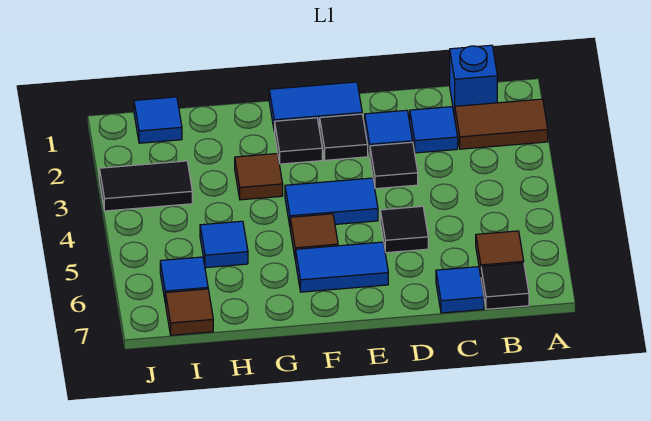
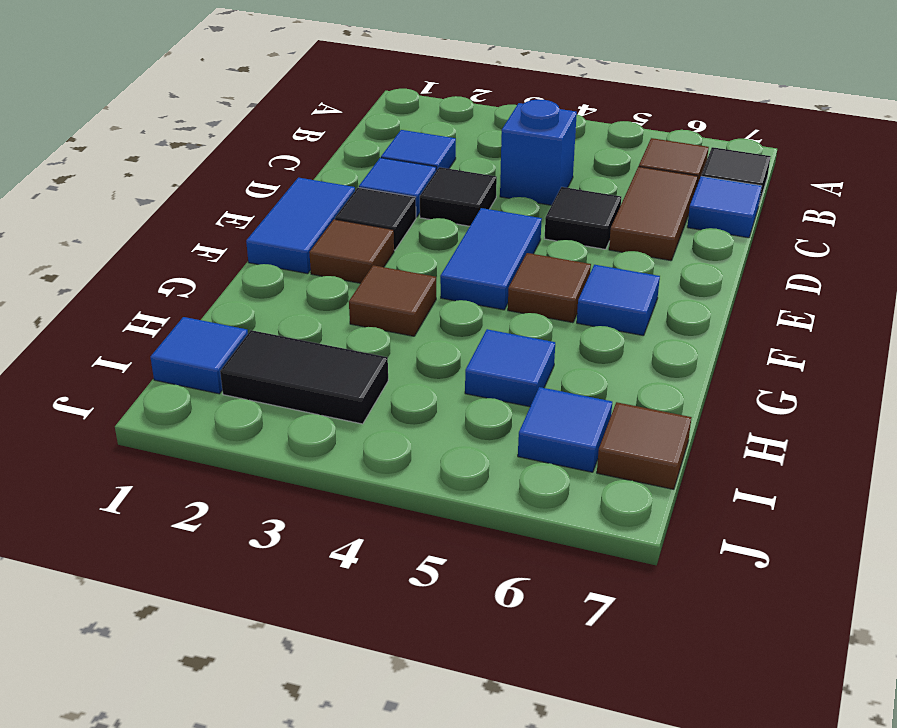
brown tile A2:B2 level 1 -> brown tile C6:D6 level 1
blue brick B1 level 1 -> blue brick C4 level 1
blue tile E6:F6 level 1 -> blue tile F6 level 1
black tile F2 level 1 -> brown tile F2 level 1
black tile I3:J3 level 1 -> black tile I2:I3 level 1

